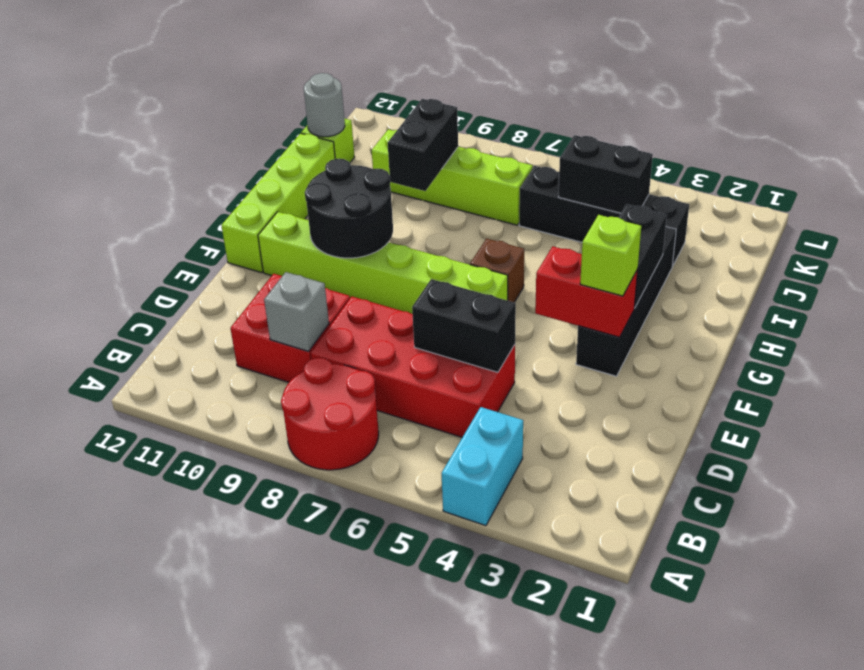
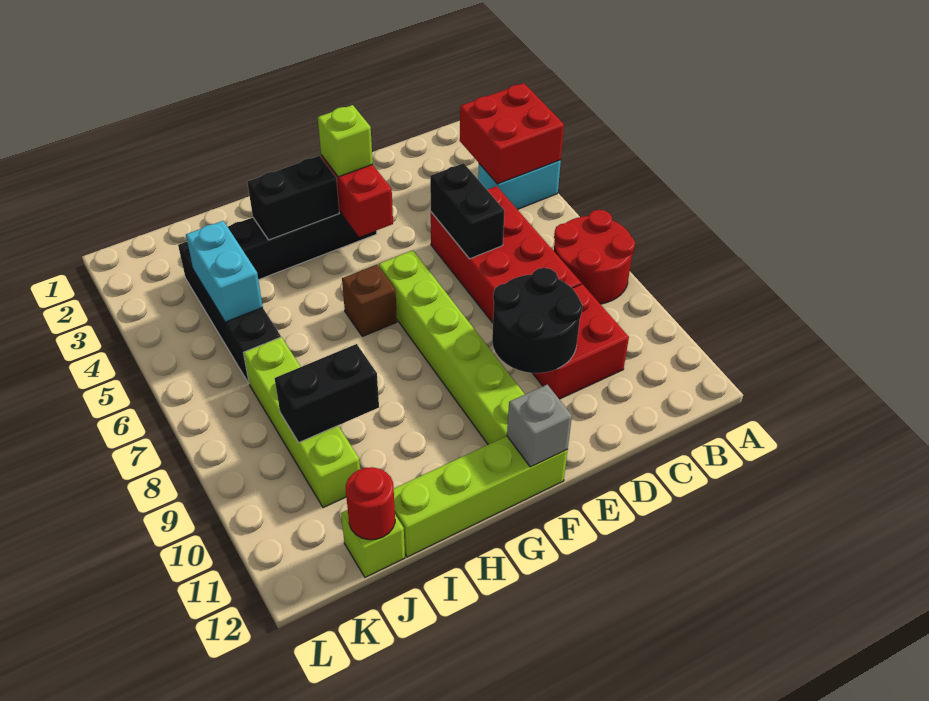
none -> red brick A3:B4 level 2
grey brick C9 level 2 -> grey brick F12 level 2
black round brick F9:G10 level 2 -> black round brick D9:E10 level 2
black brick J4:J5 level 2 -> cyan brick J4:J5 level 2
grey round brick J12 level 2 -> red round brick J12 level 2

